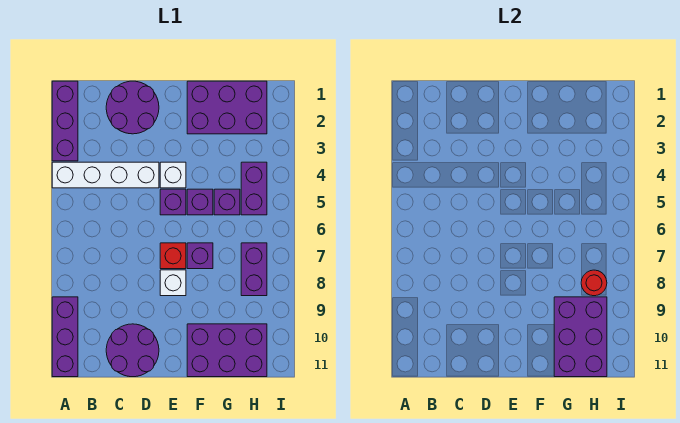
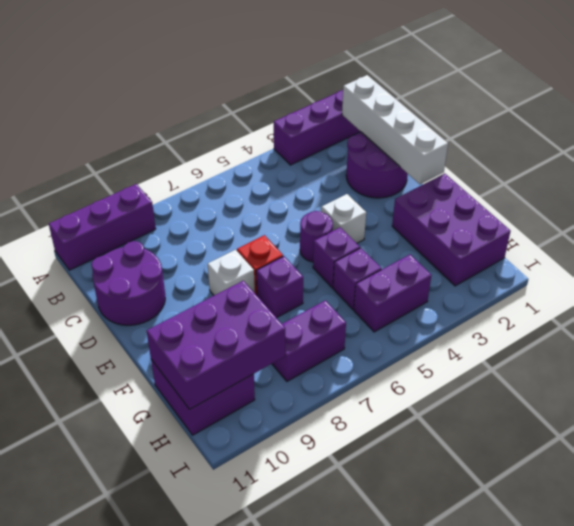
white brick A4:D4 level 1 -> white brick B1:E1 level 2
purple brick E5 level 1 -> purple round brick E5 level 1
purple brick F10:H11 level 1 -> purple brick G10:H11 level 1
red round brick H8 level 2 -> none

